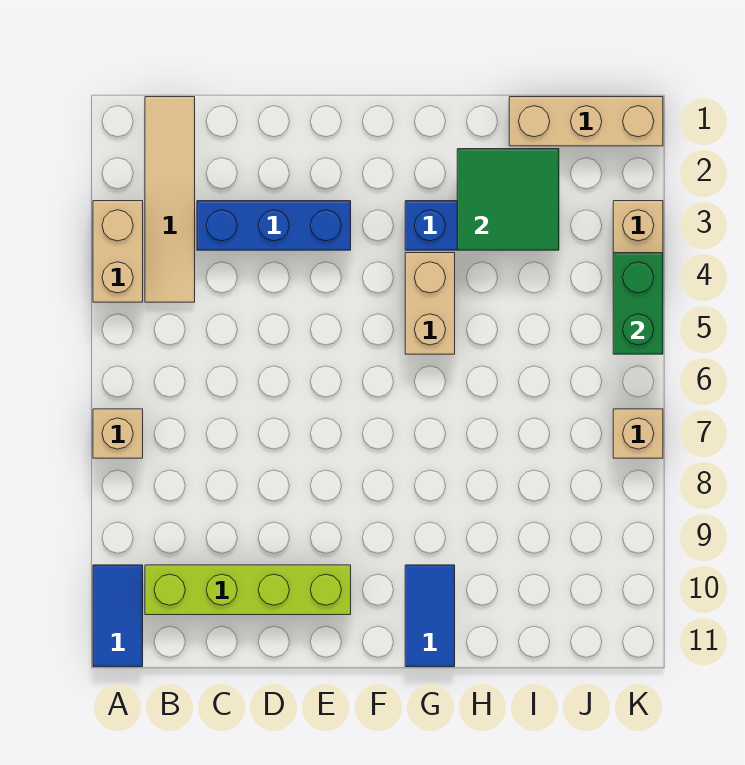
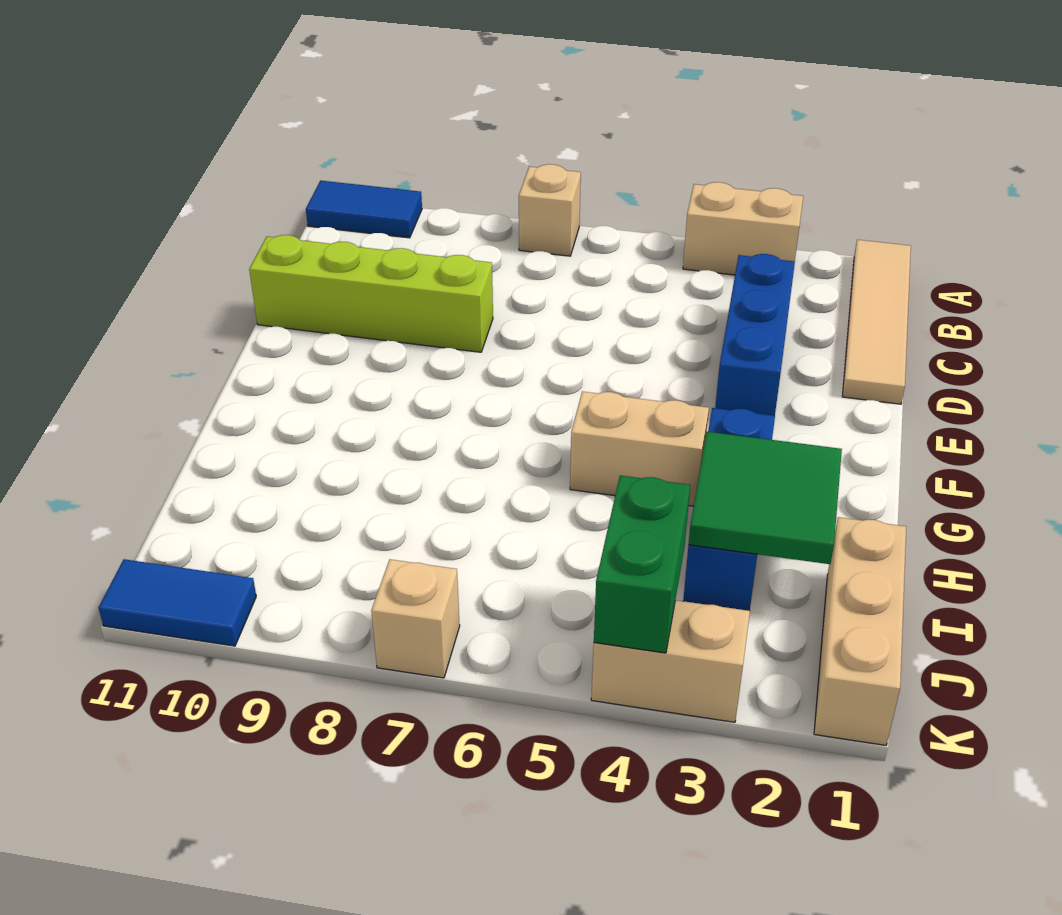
tan tile B1:B4 level 1 -> tan tile A1:D1 level 1
lime brick B10:E10 level 1 -> lime brick D8:D11 level 1
blue tile G10:G11 level 1 -> blue tile K10:K11 level 1
green brick K4:K5 level 2 -> green brick J4:K4 level 2

